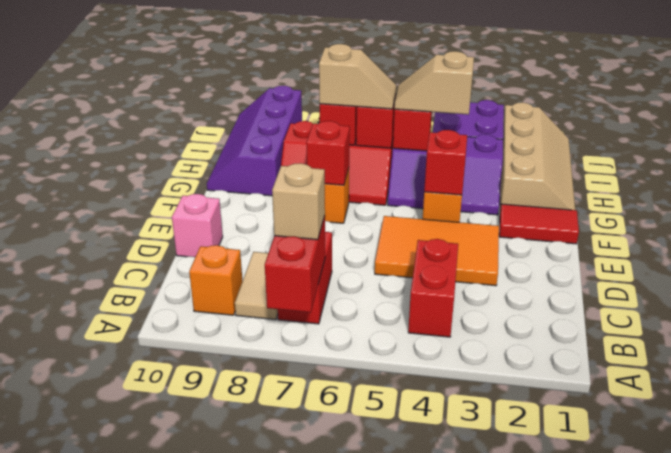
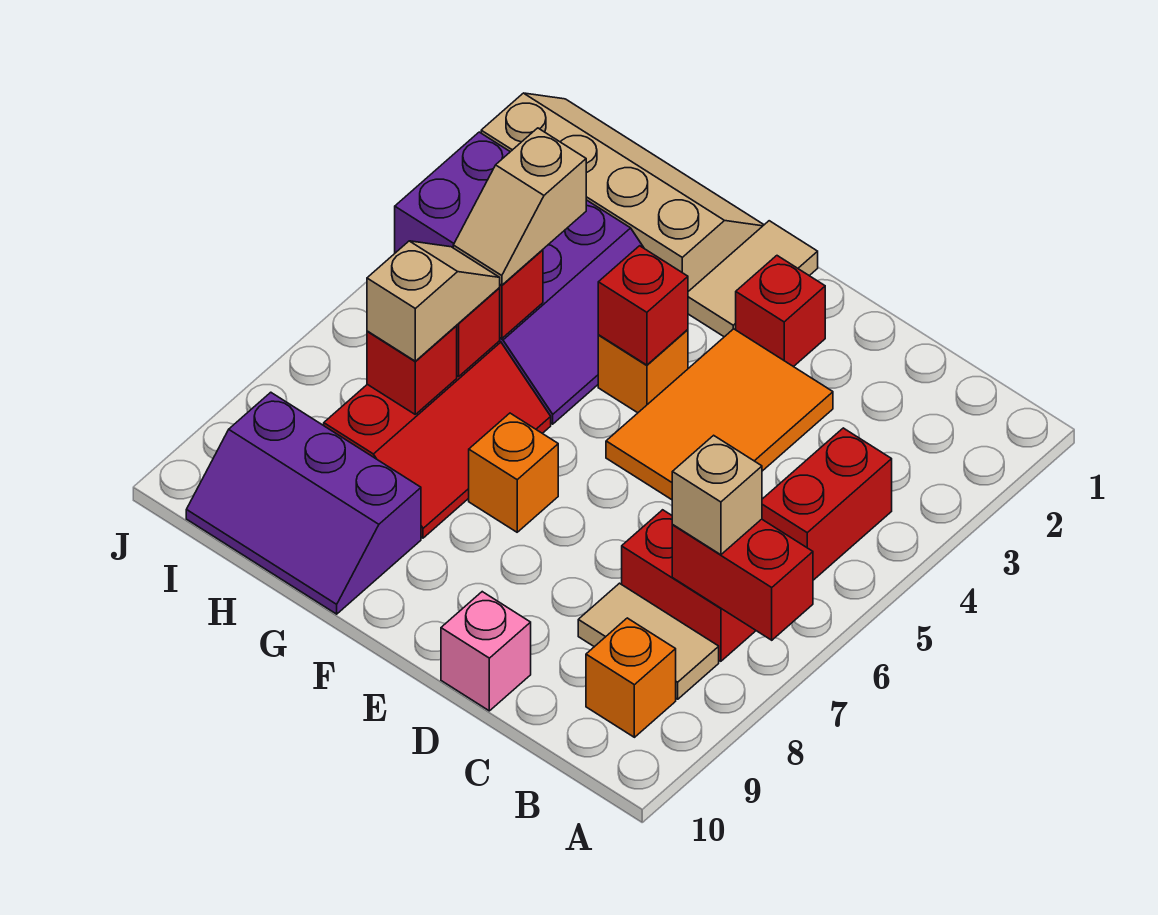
red brick B4:C4 level 1 -> red brick B4:B5 level 1
red tile F1:F2 level 1 -> tan tile F1:F2 level 1
red brick F7 level 2 -> red brick E2 level 1
purple slope G9:J10 level 1 top 9 -> purple slope G9:I10 level 1 top 9

